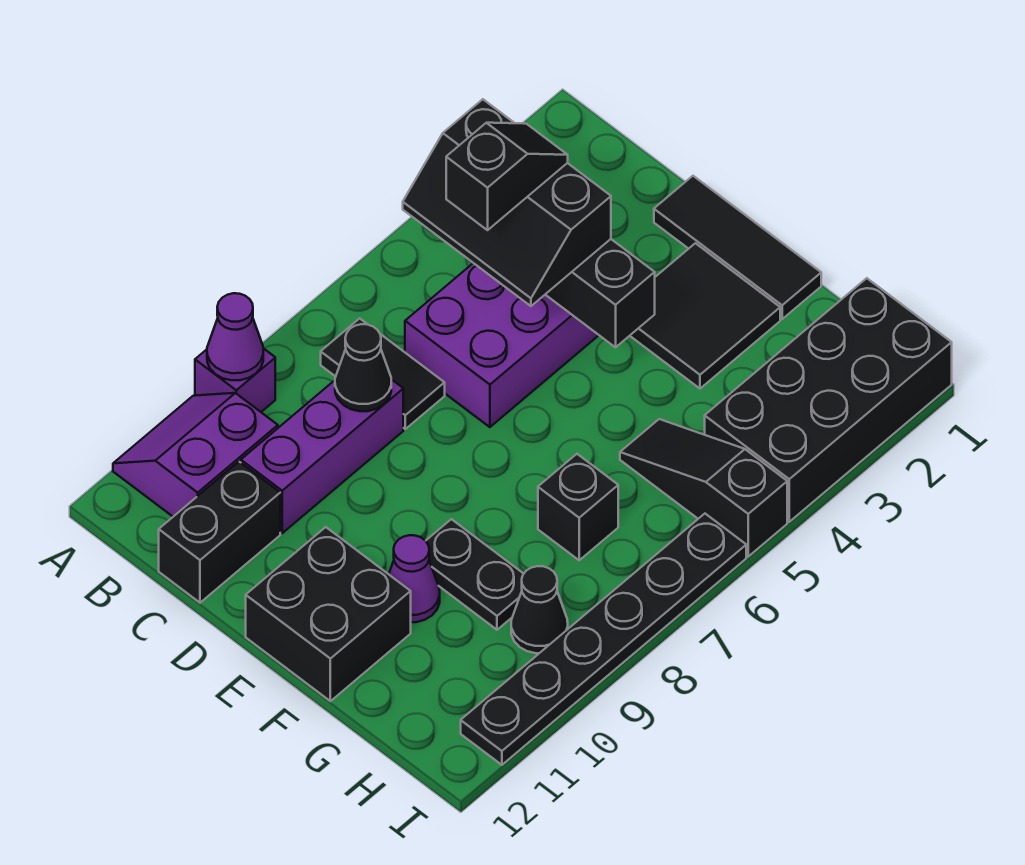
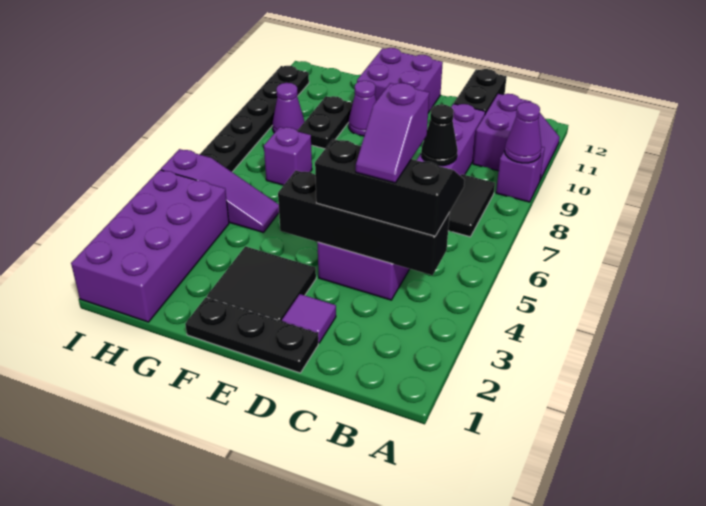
black tile B7:C7 level 1 -> black tile B7:B8 level 1
black slope C4:C5 level 4 top 5 -> purple slope C4:C5 level 4 top 5
black tile D1:F1 level 1 -> black plate D1:F1 level 1
none -> purple tile D2 level 1
black brick E11:F12 level 1 -> purple brick E11:F12 level 1
black plate F9:G9 level 1 -> black plate G9:G10 level 1
black slope G5:I5 level 1 top I -> purple slope G5:I5 level 1 top I
black brick G7 level 1 -> purple brick G7 level 1
black brick H1:I4 level 1 -> purple brick H1:I4 level 1
black cone H9 level 1 -> purple cone H9 level 1

